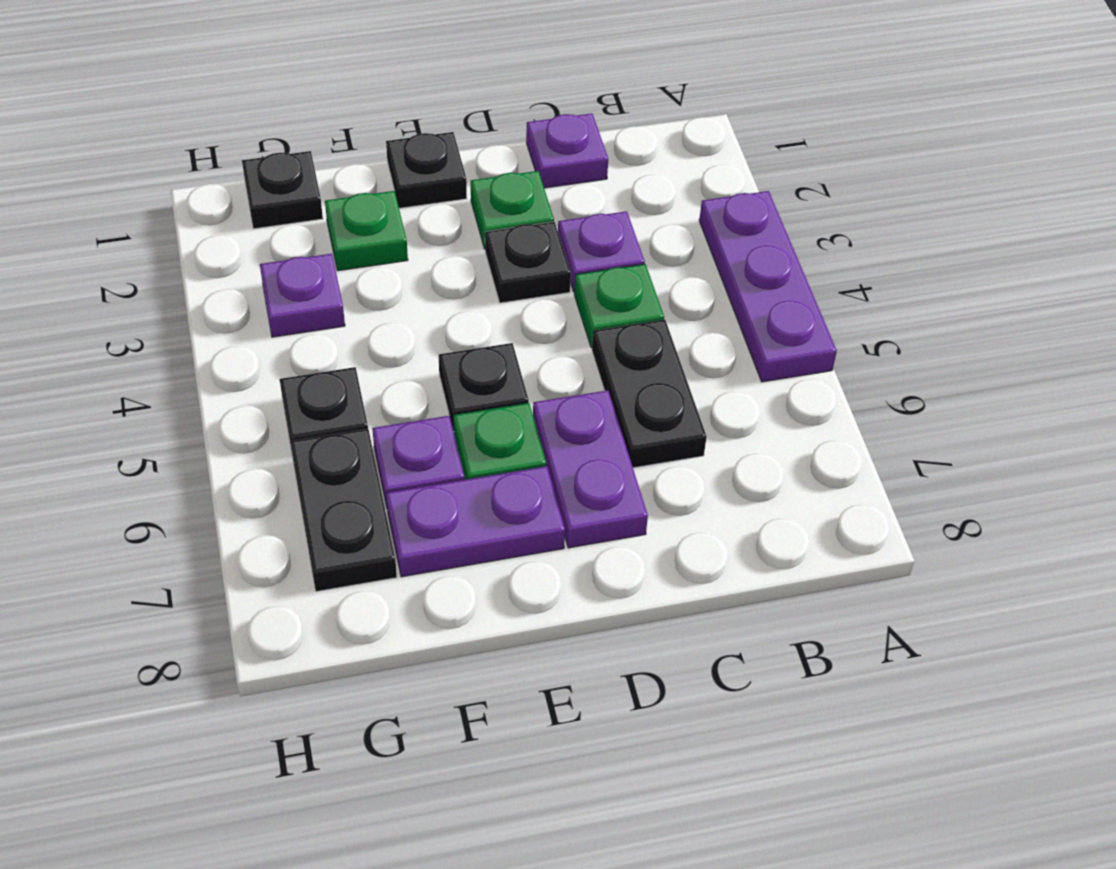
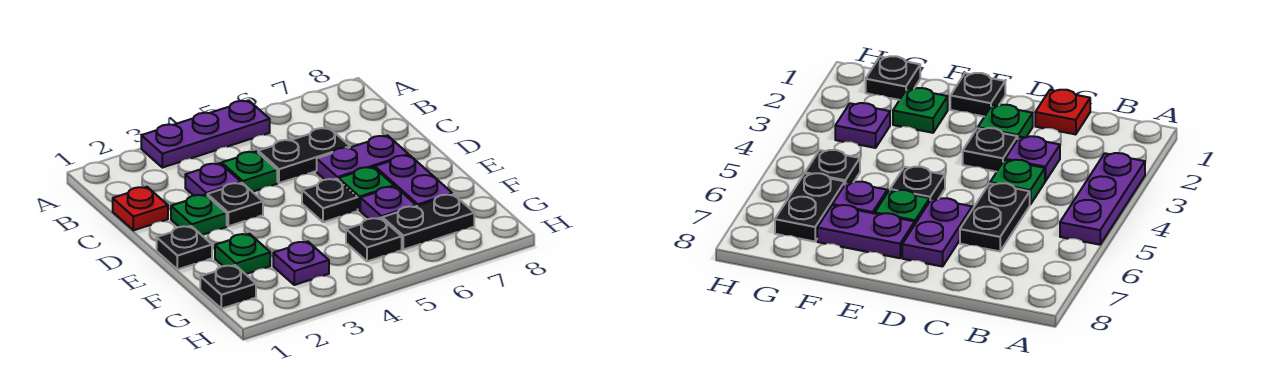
purple plate C1 level 1 -> red plate C1 level 1

